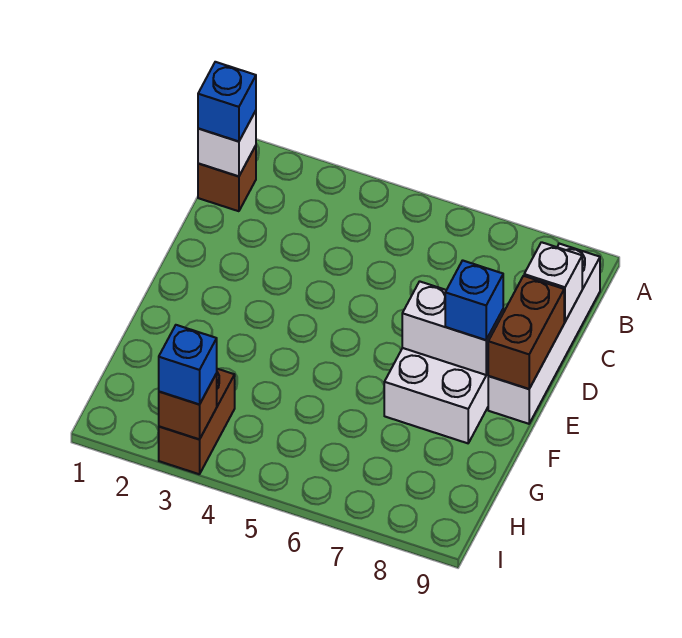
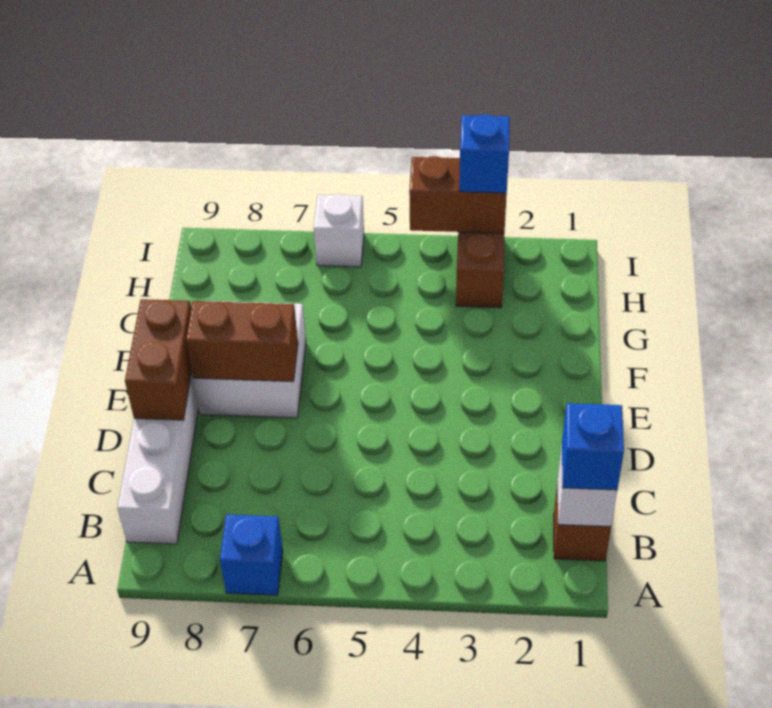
white brick C9 level 2 -> white brick I6 level 1
white brick E7:E8 level 2 -> brown brick E7:E8 level 2
blue brick E8 level 3 -> blue brick A7 level 1
brown brick I3 level 2 -> brown brick I3:I4 level 2

